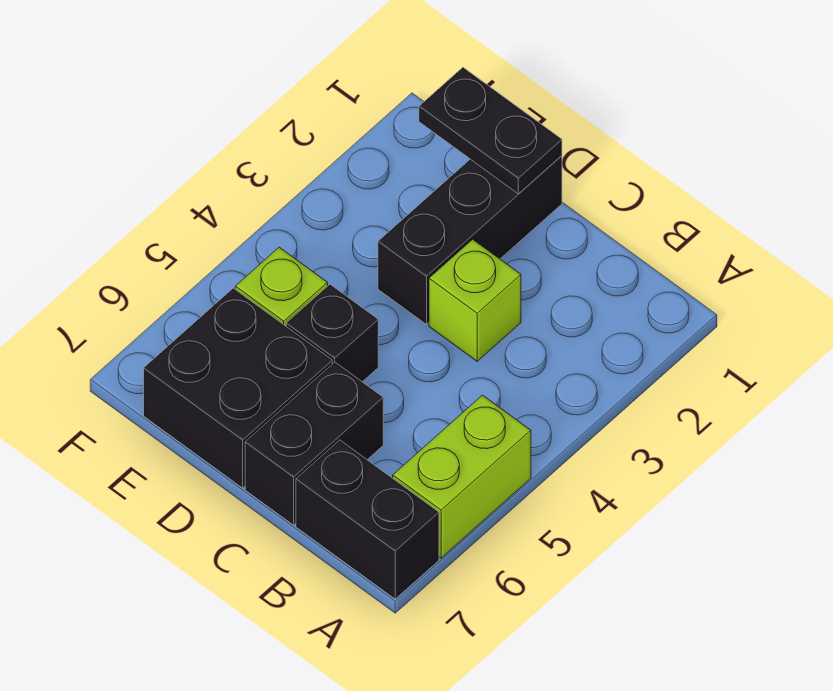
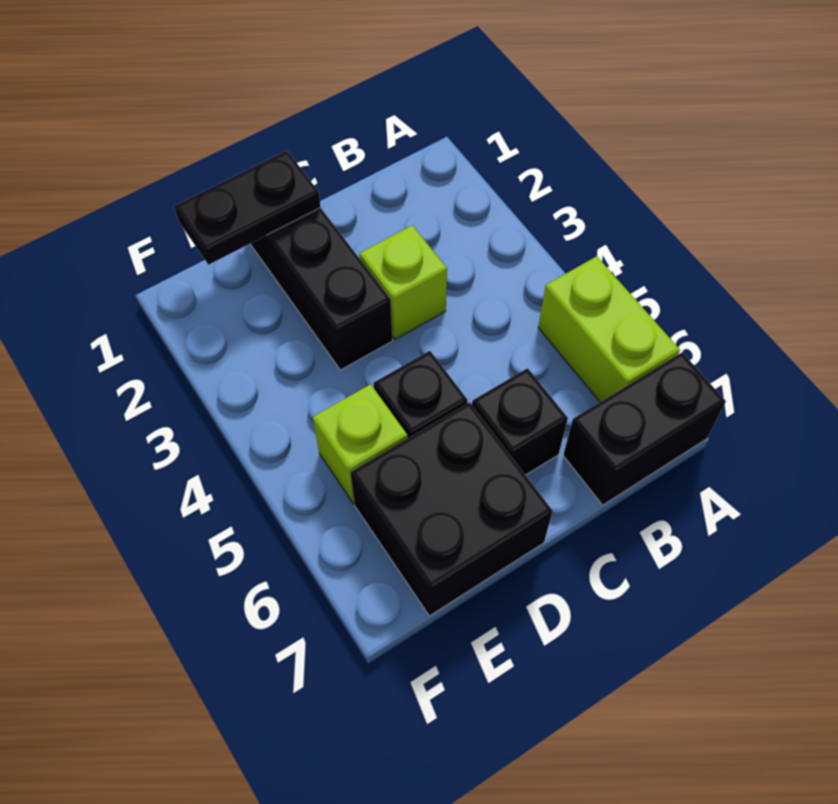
black brick C6:C7 level 1 -> black brick C6 level 1

